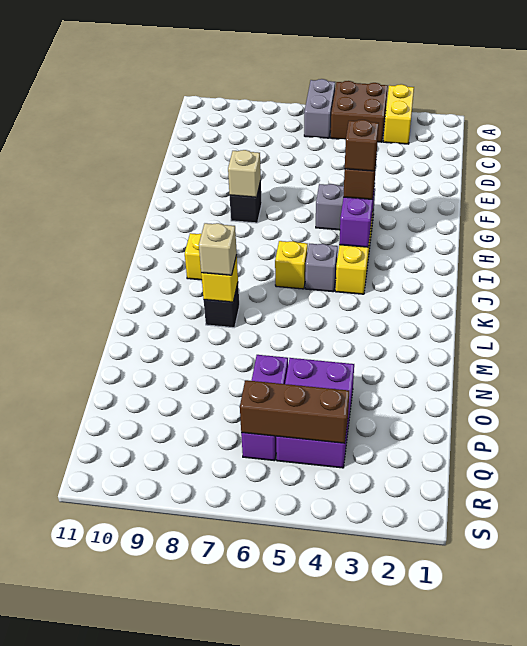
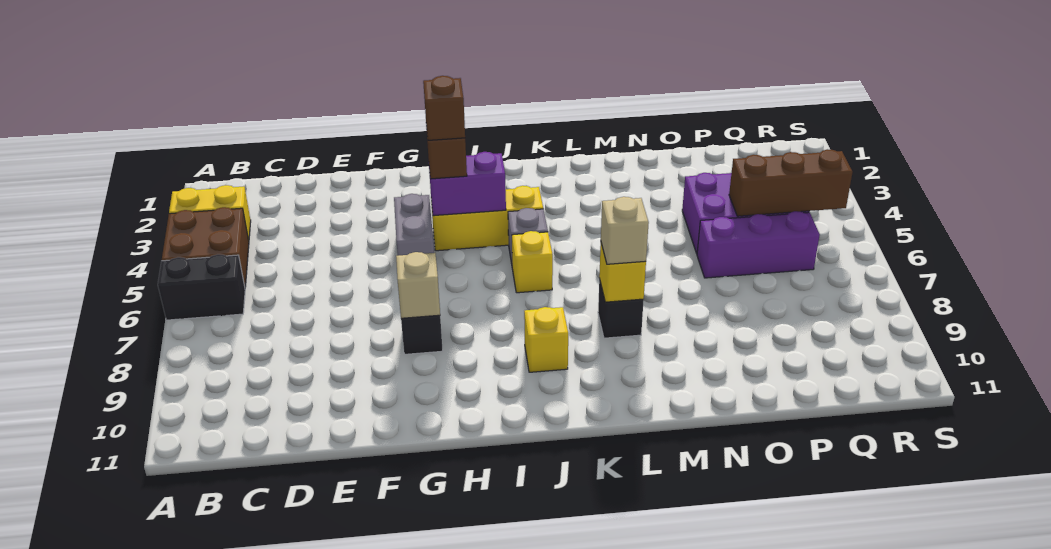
grey brick A6:B6 level 1 -> black brick A6:B6 level 1
brown brick Q4:Q6 level 2 -> brown brick P5:R5 level 2

